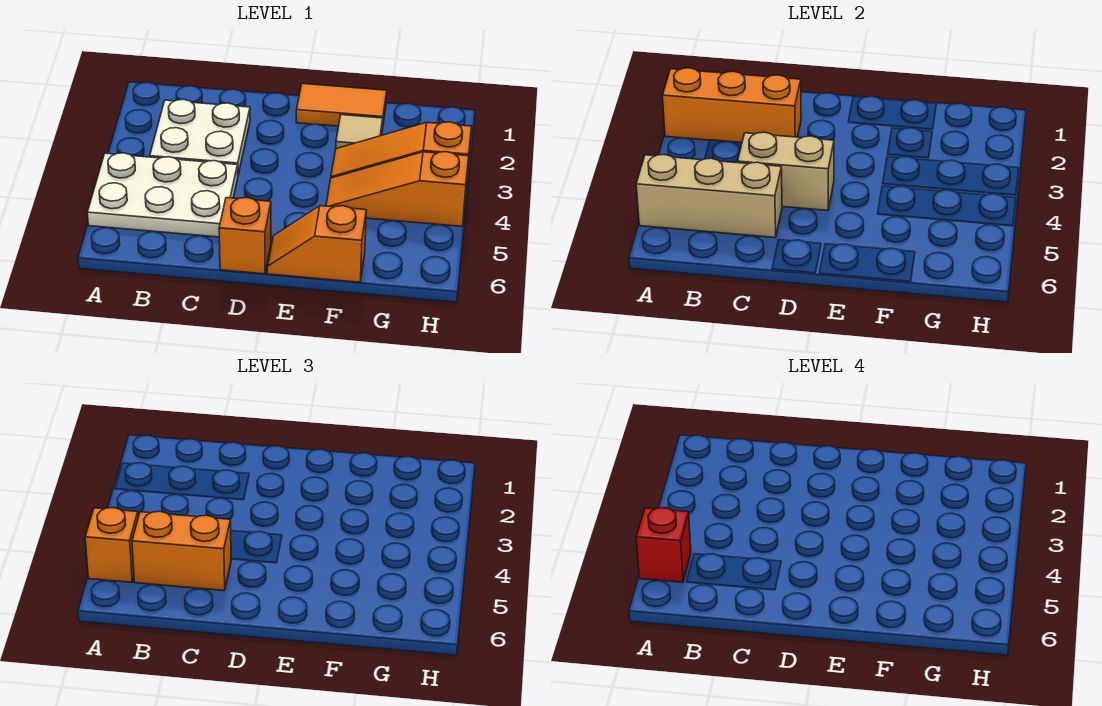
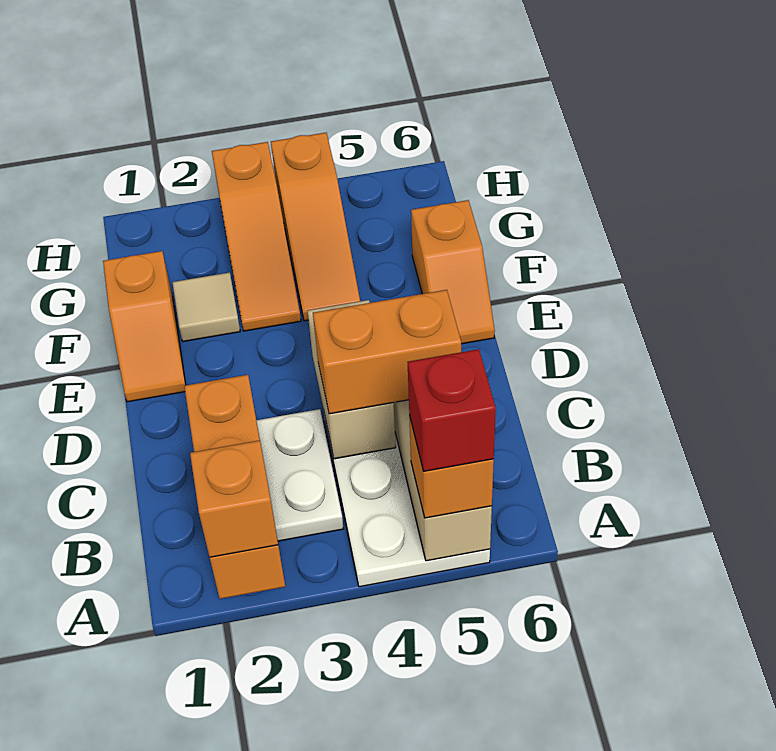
orange brick B5:C5 level 3 -> orange brick C4:C5 level 3
orange brick D6 level 1 -> orange brick A2 level 3
orange tile E1:F1 level 1 -> orange slope E1:F1 level 1 top F

